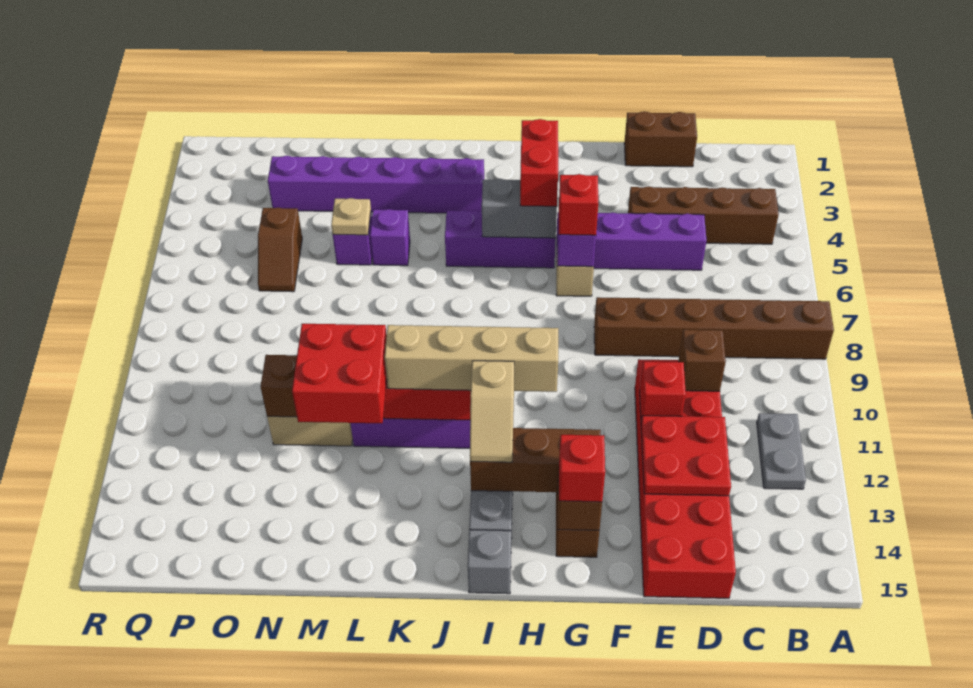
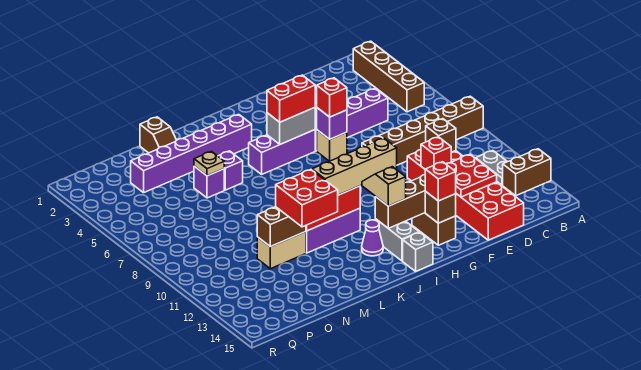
brown brick B4:E4 level 1 -> brown brick B2:B5 level 1
brown brick D1:E1 level 1 -> brown brick A13:B13 level 1
red brick H4:H5 level 3 -> red brick H5:I5 level 3
tan slope I12:I13 level 3 top 12 -> tan slope I12:I13 level 3 top 13
none -> purple cone J13 level 1
brown slope O5:O6 level 1 top 5 -> brown slope M1:M2 level 1 top 1

